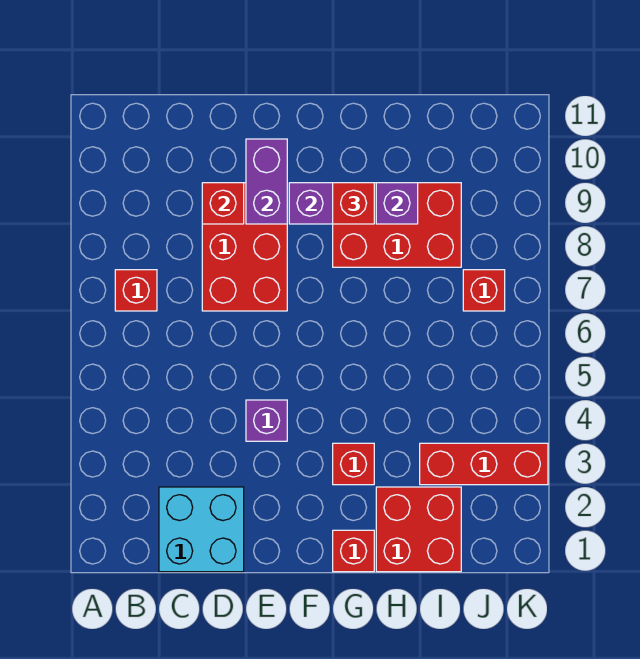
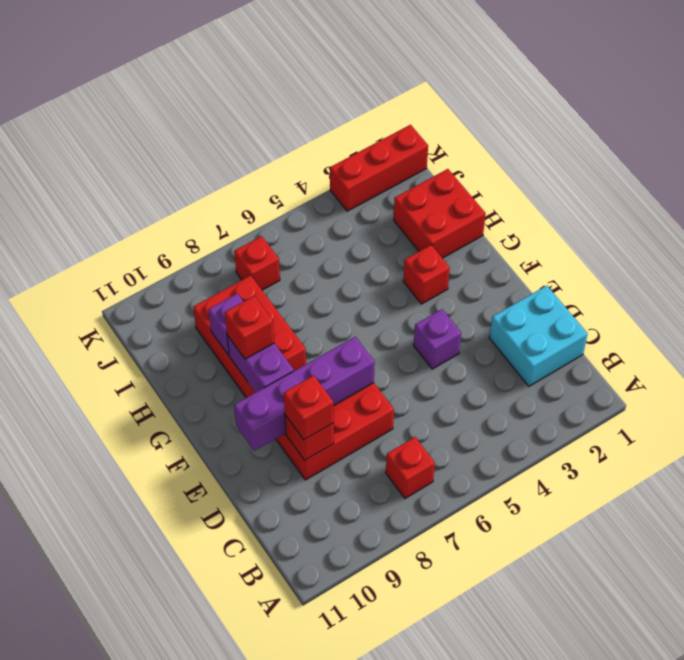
purple brick E9:E10 level 2 -> purple brick E7:E10 level 2
red brick G1 level 1 -> red brick D9 level 3
red brick I3:K3 level 1 -> red brick K1:K3 level 1

